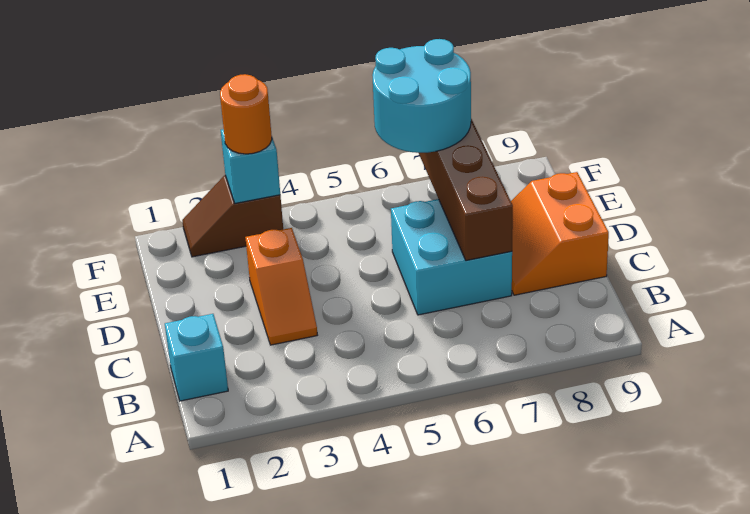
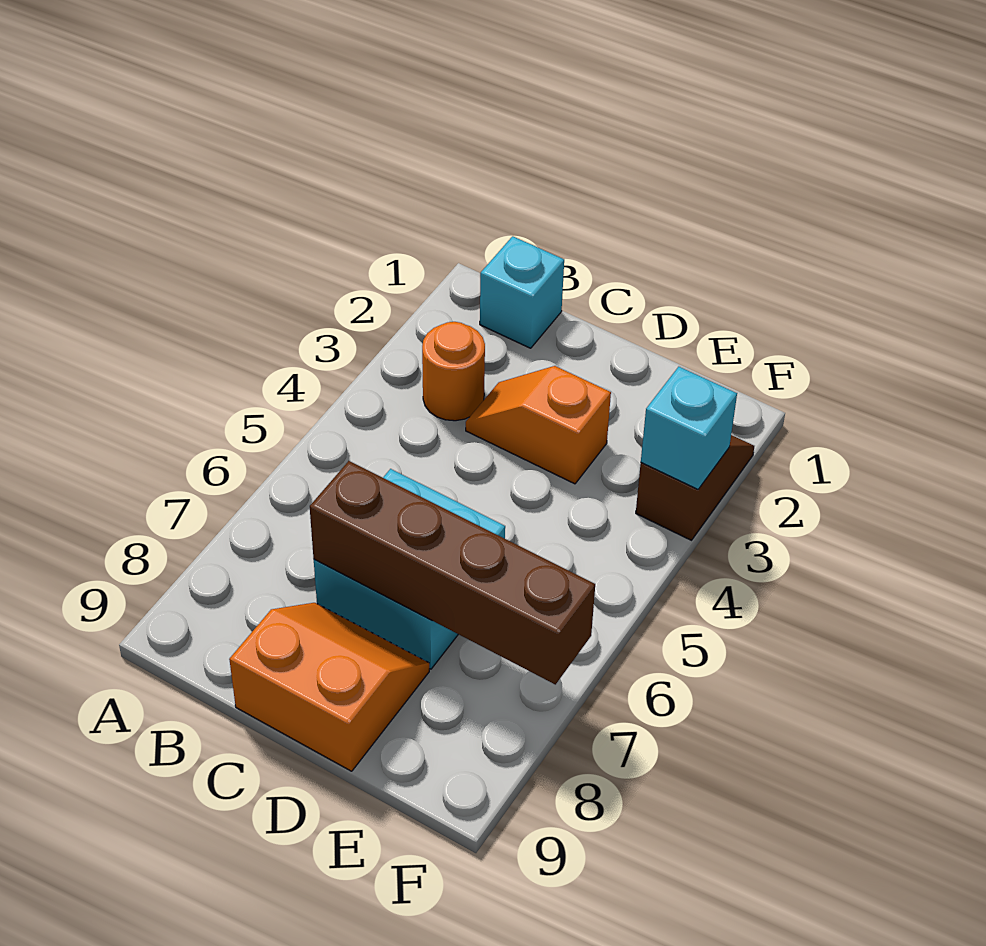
cyan round brick E6:F7 level 3 -> none
orange round brick F3 level 3 -> orange round brick B3 level 1

